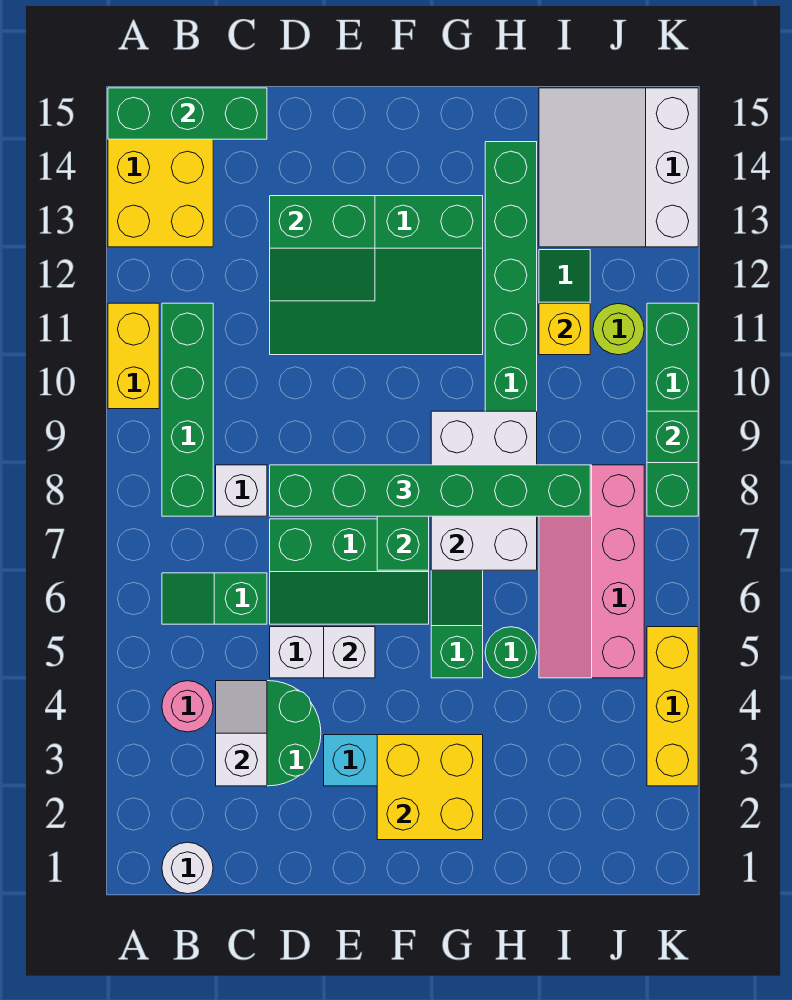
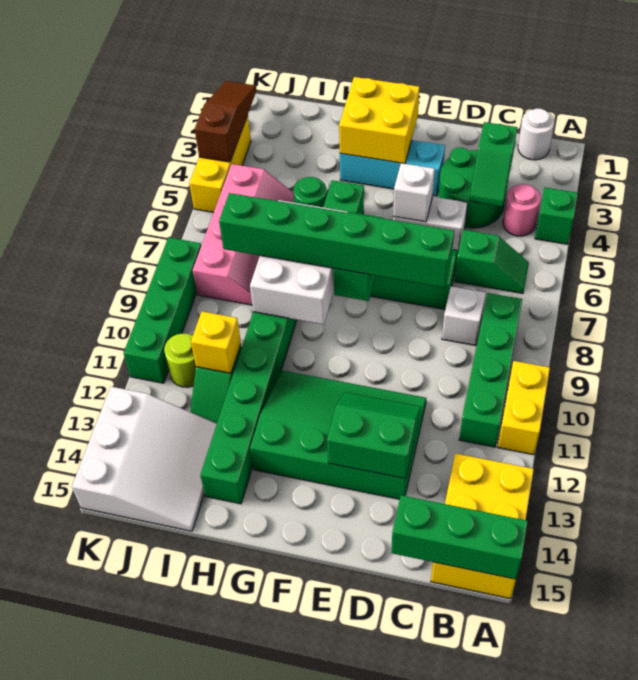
white slope C3:C4 level 2 top 3 -> green slope C3:C4 level 2 top 3
none -> brown slope K2:K4 level 2 top 4
green brick K9 level 2 -> green brick A4 level 1

